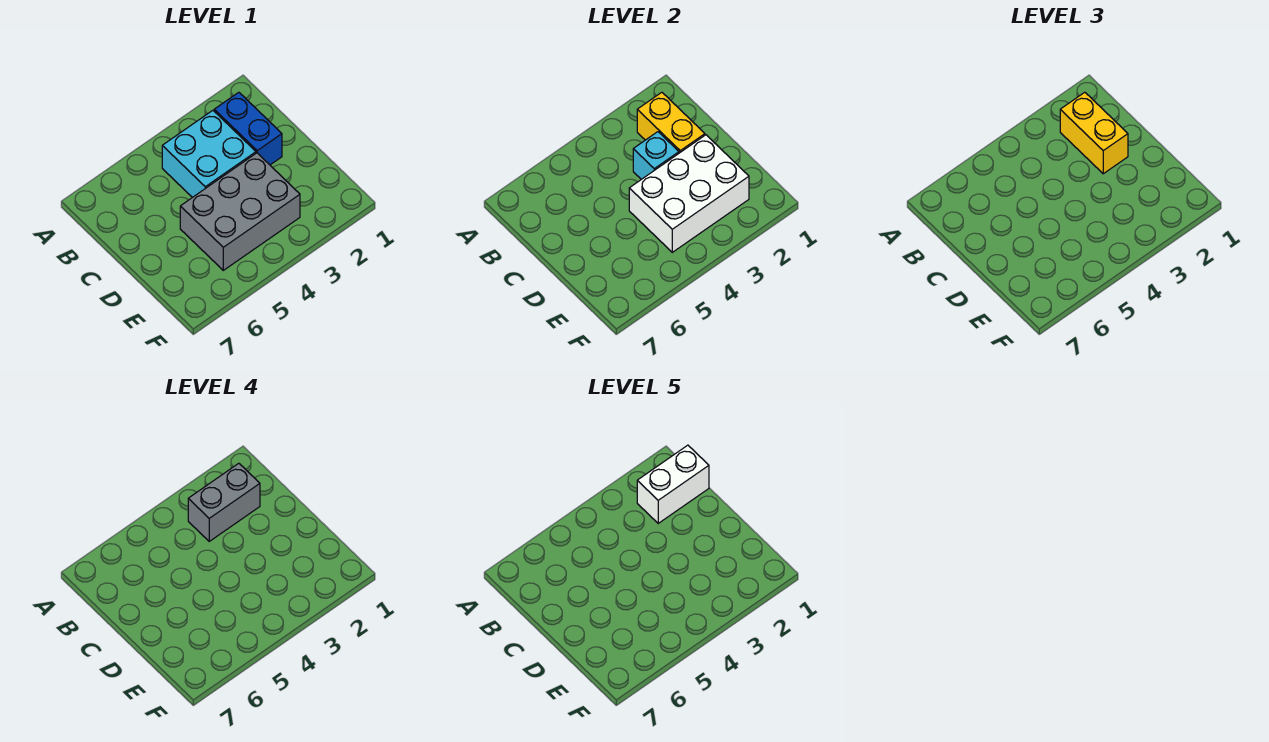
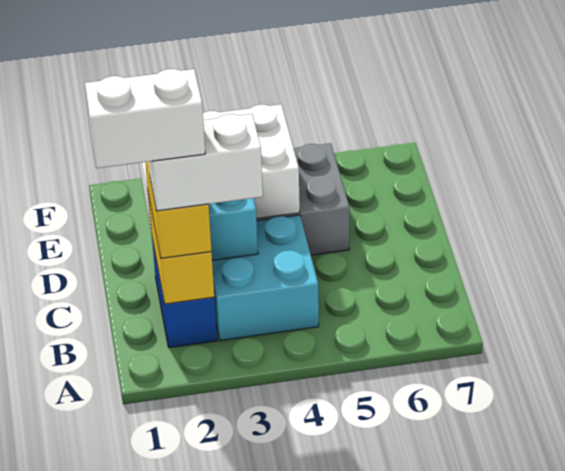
grey brick B2:B3 level 4 -> white brick B2:B3 level 4

